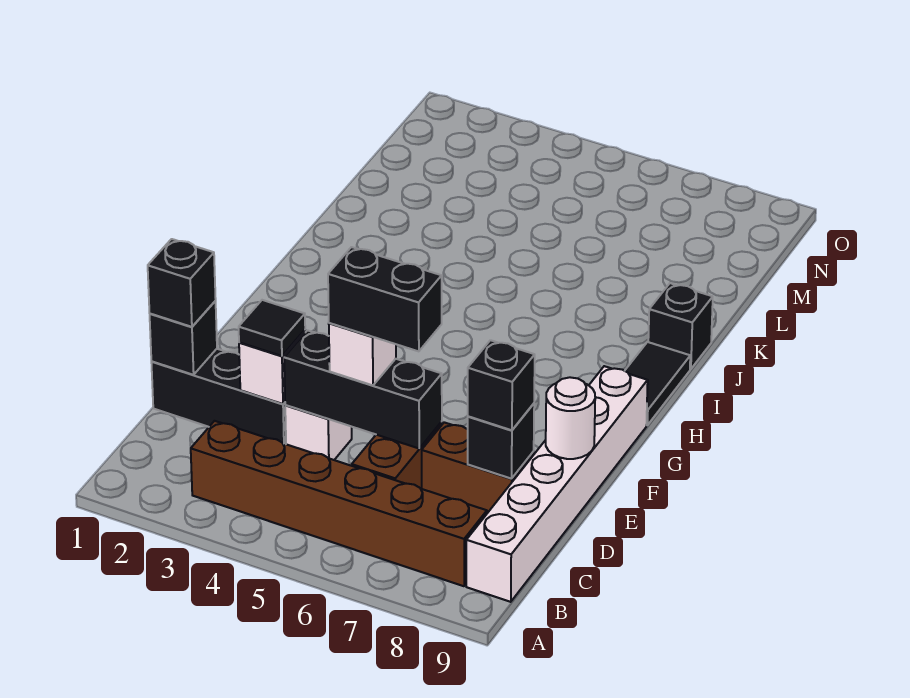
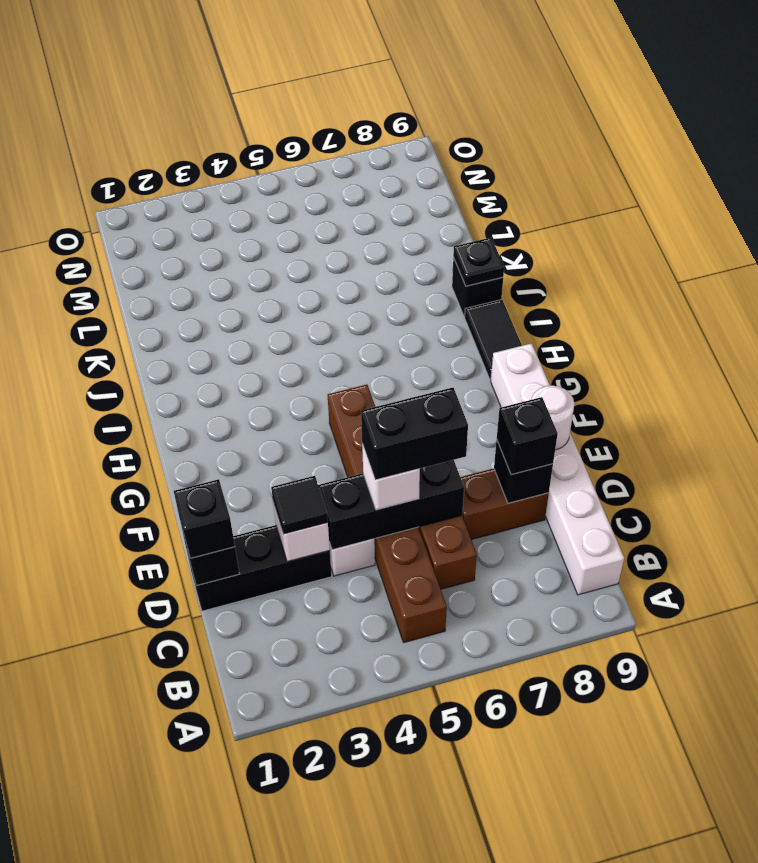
brown brick B3:B8 level 1 -> brown brick B5:G5 level 1
none -> black plate J9 level 2

